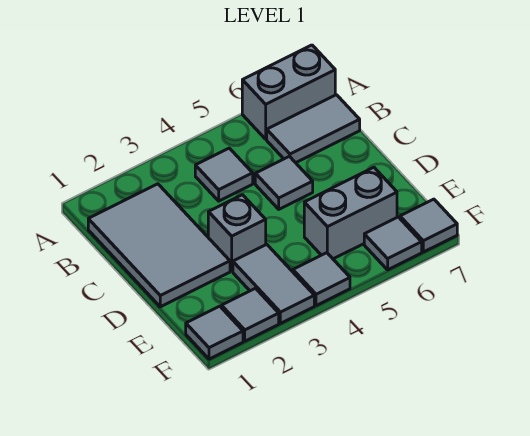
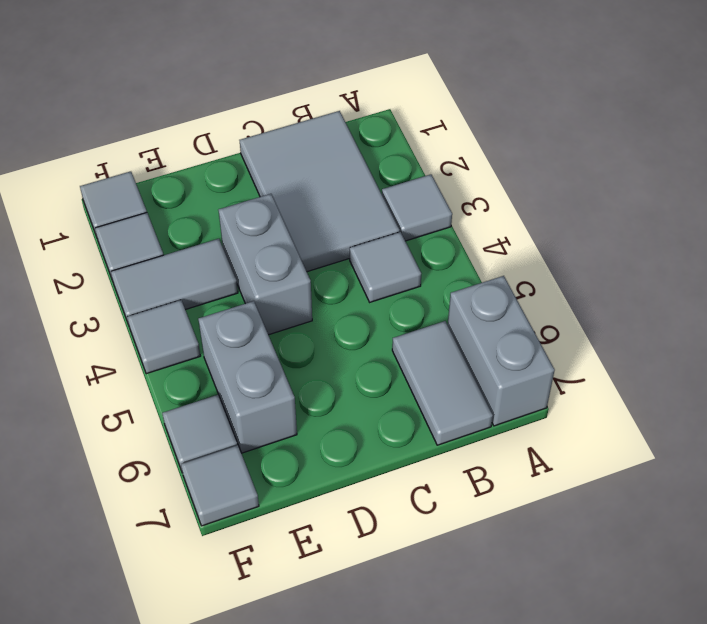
grey tile B1:D2 level 1 -> grey tile B1:C3 level 1
grey tile C5 level 1 -> grey tile A3 level 1
grey brick D3 level 1 -> grey brick D3:D4 level 1

